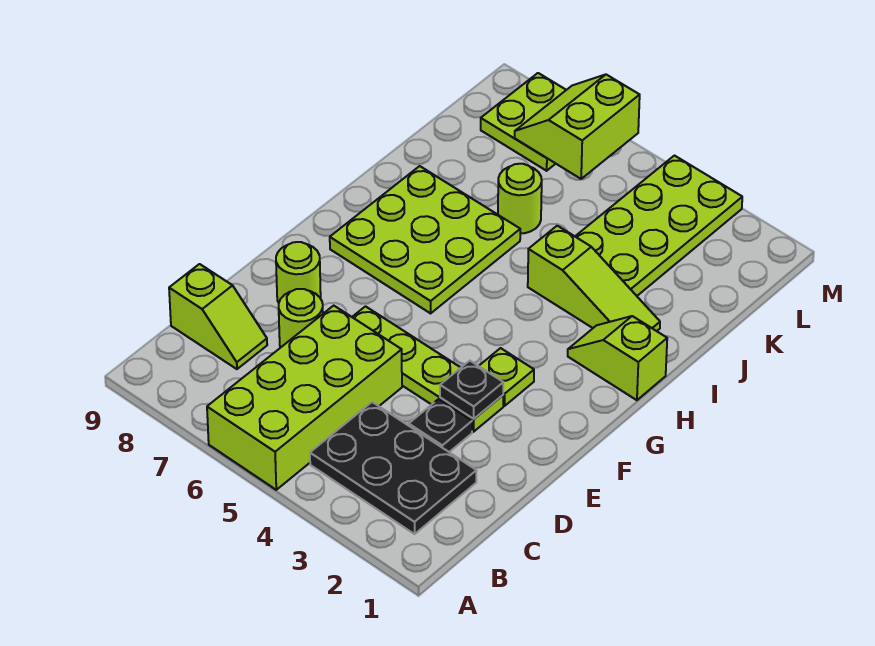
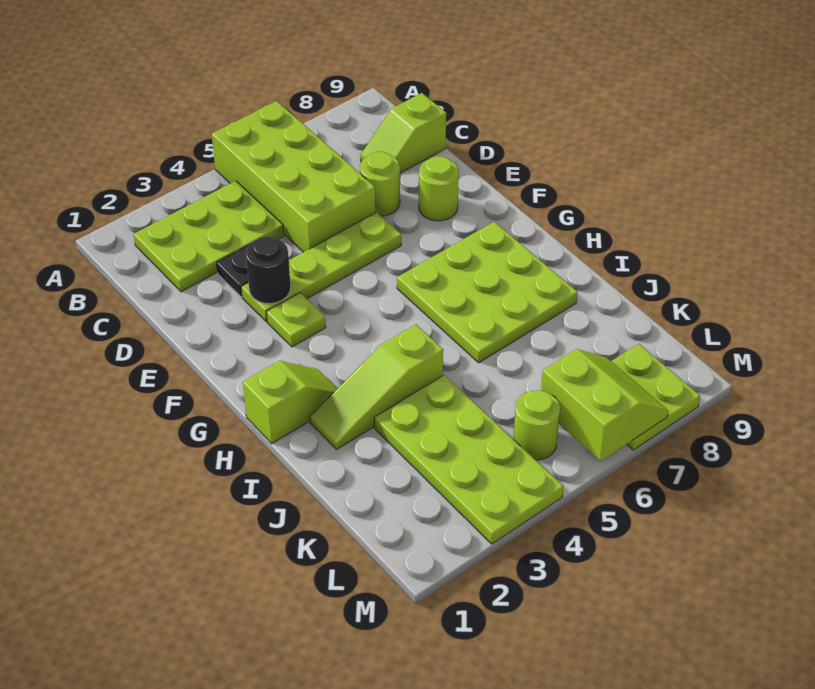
black plate B2:C4 level 1 -> lime plate B2:C4 level 1
black plate E3 level 2 -> black round brick E3 level 2
lime round brick J6 level 1 -> lime round brick L5 level 1

